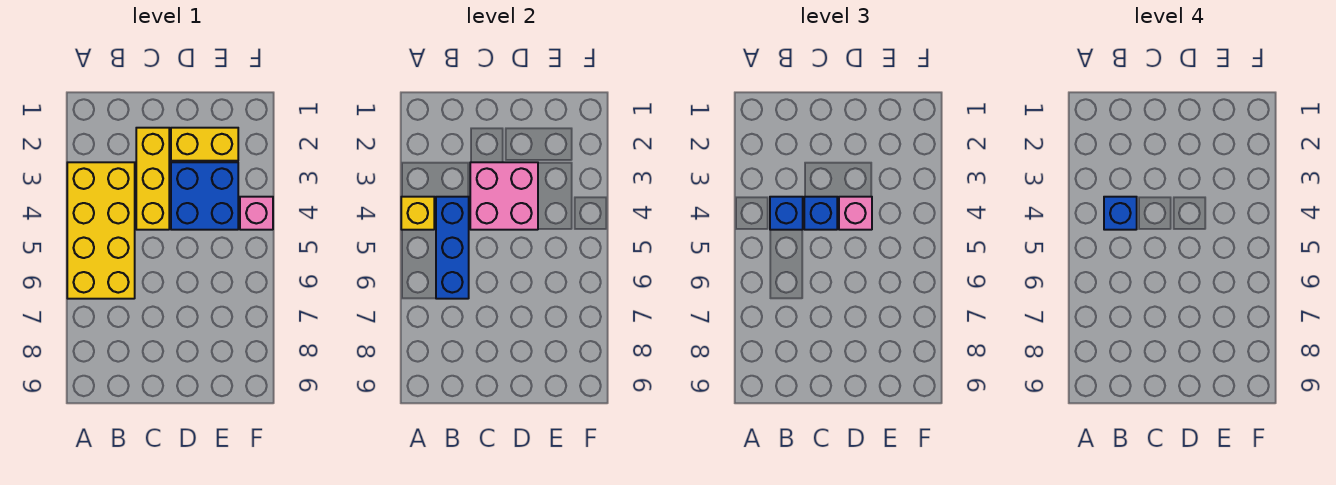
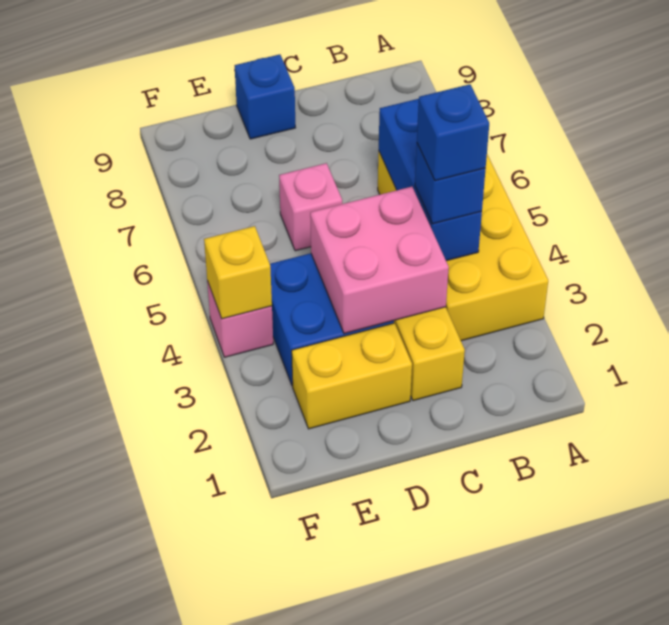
yellow brick A4 level 2 -> yellow brick F4 level 2
blue brick C4 level 3 -> blue brick D9 level 1
pink brick D4 level 3 -> pink brick D6 level 1

